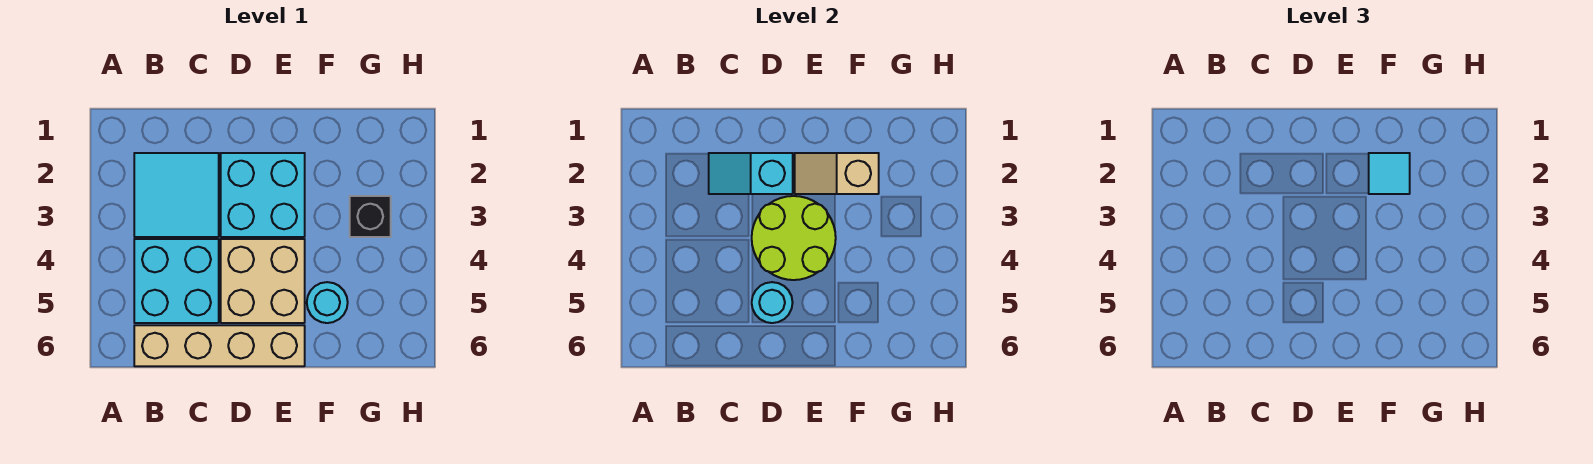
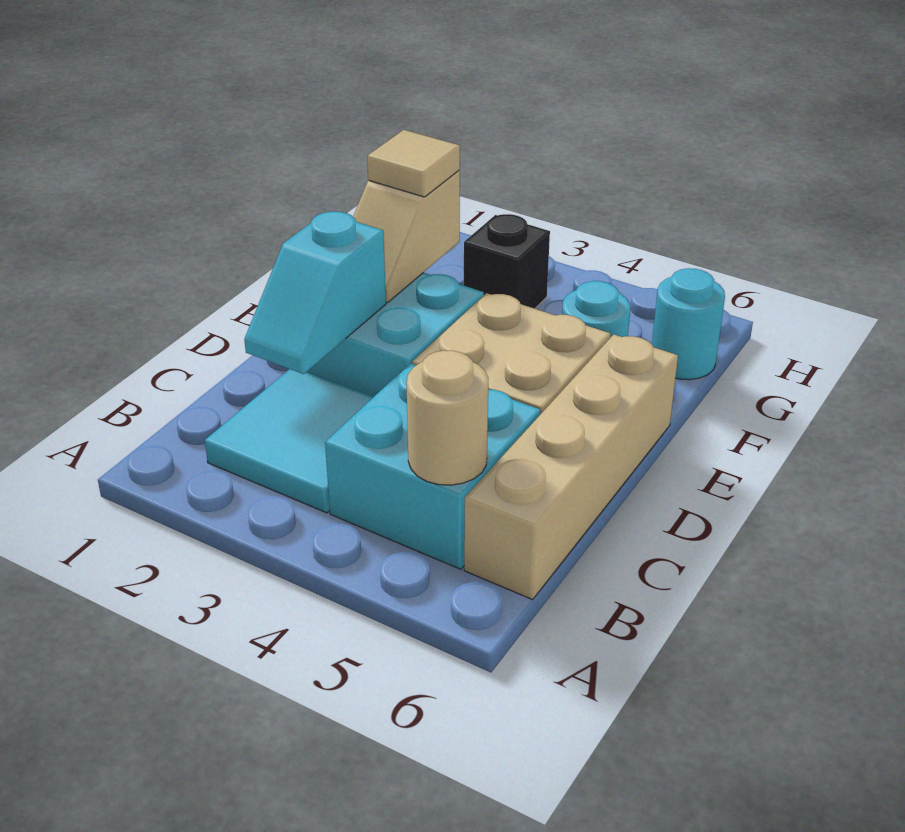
none -> tan round brick B5 level 2
lime round brick D3:E4 level 2 -> none
cyan round brick D5 level 2 -> cyan round brick G6 level 1
cyan tile F2 level 3 -> tan tile F2 level 3

